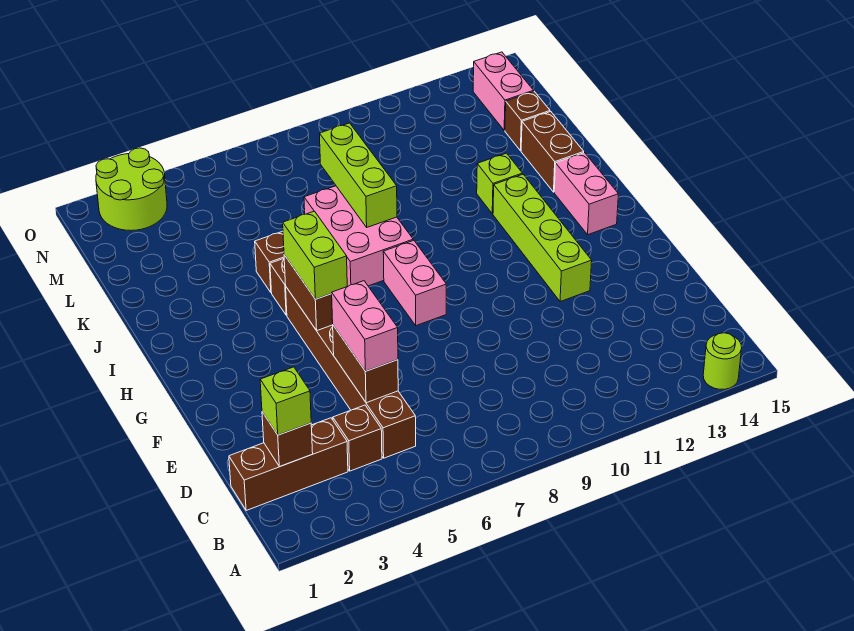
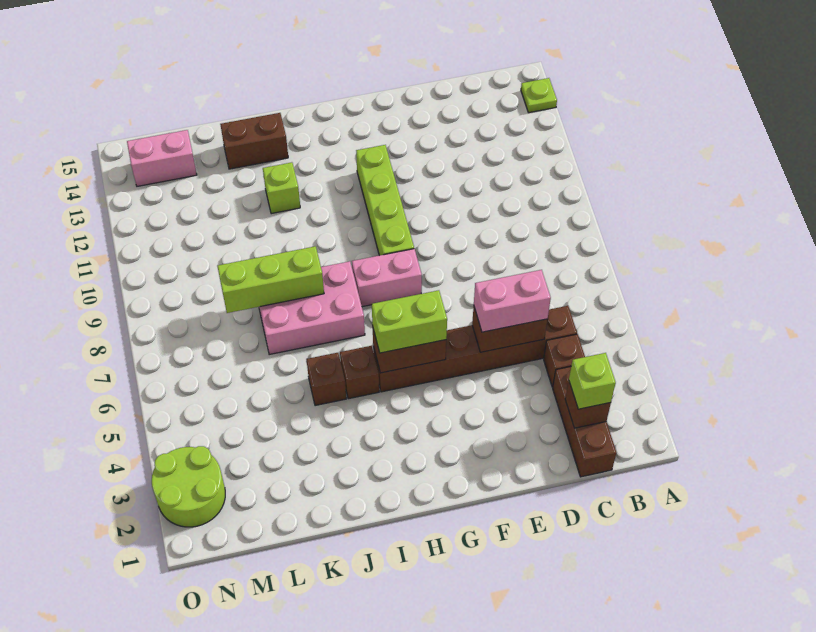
lime round brick A14 level 1 -> lime plate A14 level 1
lime brick F12:I12 level 1 -> lime brick G9:G12 level 1
pink brick H14:I14 level 1 -> none
brown brick L14 level 1 -> none

